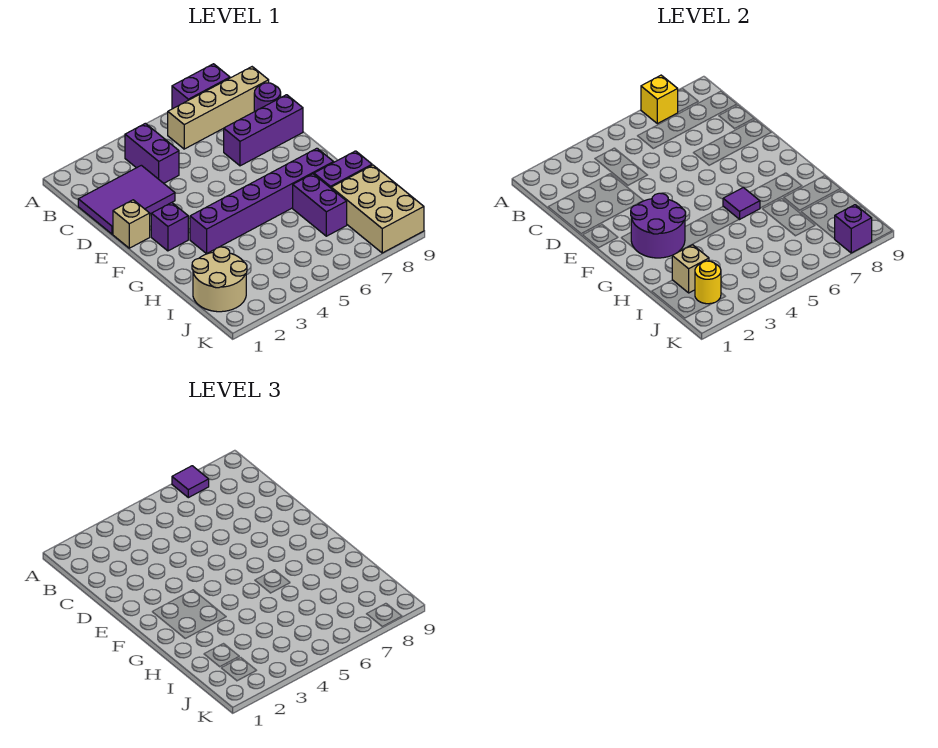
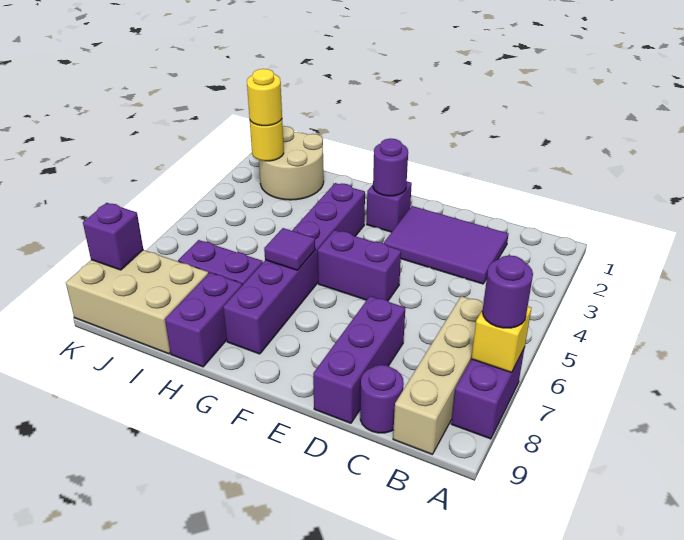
purple tile A7 level 3 -> purple round brick A7 level 3
purple brick B4:C4 level 1 -> purple brick E5:F5 level 1
purple tile C1:D3 level 1 -> purple tile C2:E3 level 1
tan brick E1 level 1 -> none
purple round brick F2:G3 level 2 -> purple round brick F2 level 2
tan brick I2 level 2 -> none
none -> yellow round brick J2 level 3

